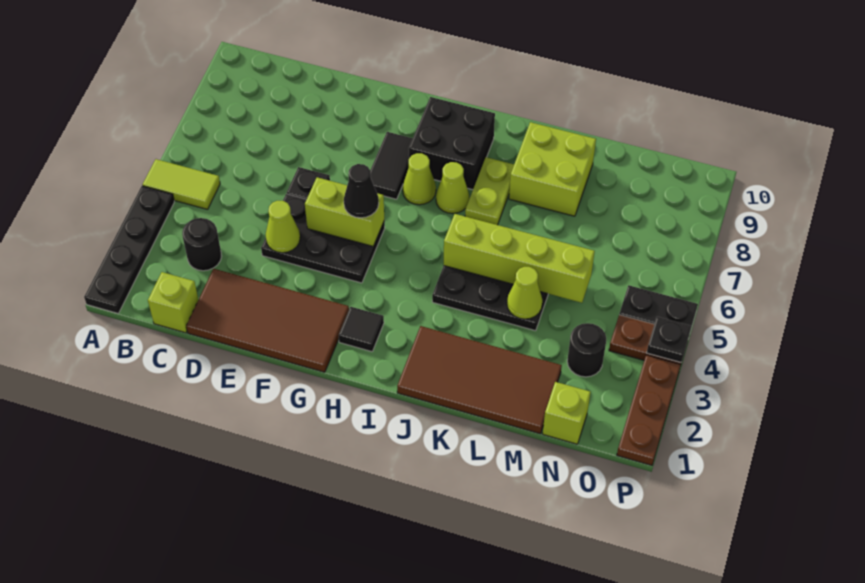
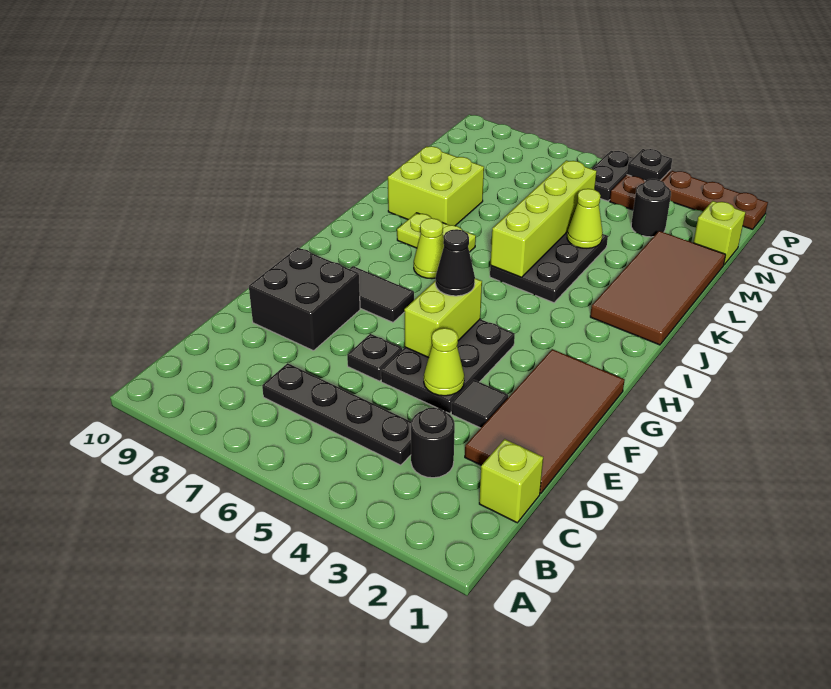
black plate A1:A4 level 1 -> black plate C4:C7 level 1
lime tile A5:B5 level 1 -> none
black tile H2 level 1 -> black tile E3 level 1
lime cone H7 level 1 -> none
black brick H8:I9 level 1 -> black brick E8:F9 level 1

